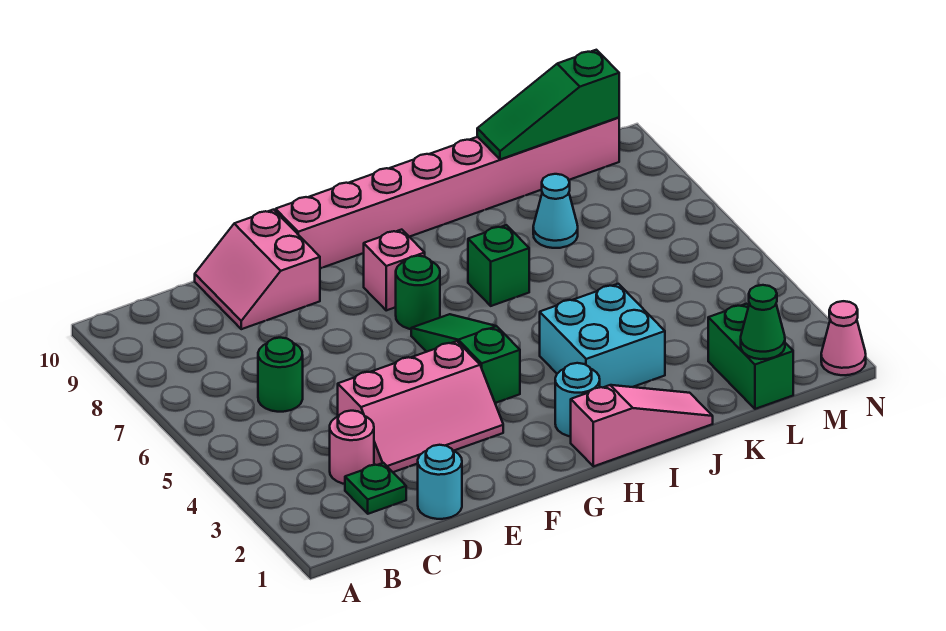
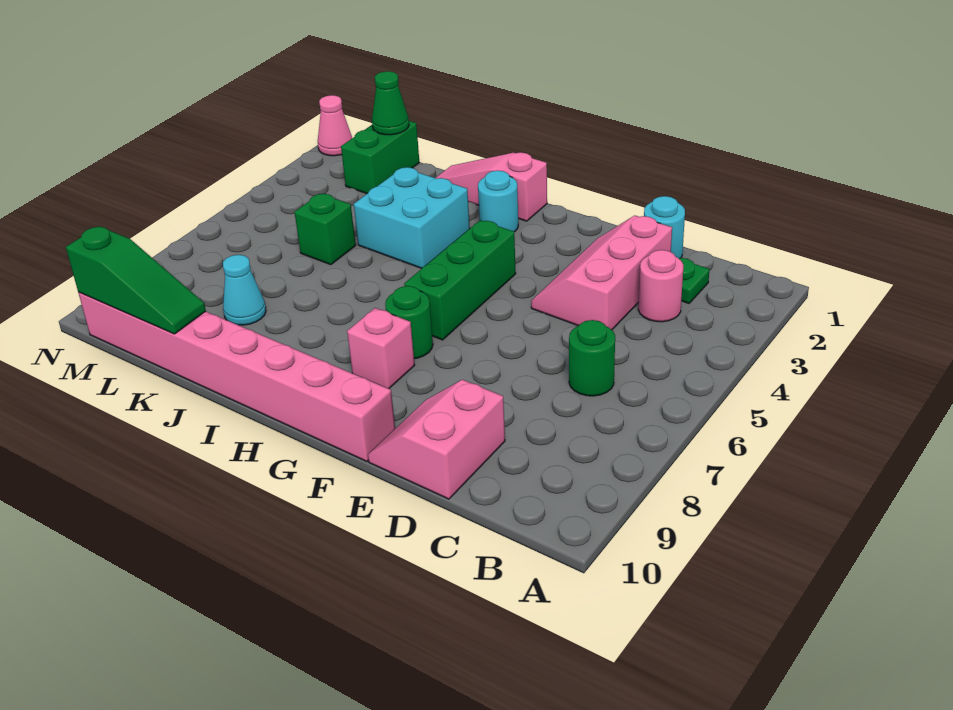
pink slope D3:F4 level 1 top 4 -> pink slope D2:E4 level 1 top D
pink slope D9:E10 level 1 top E -> pink slope D9:E10 level 1 top D
green slope G4:G6 level 1 top 4 -> green brick G4:G6 level 1
green brick I7 level 1 -> green brick K5 level 1

